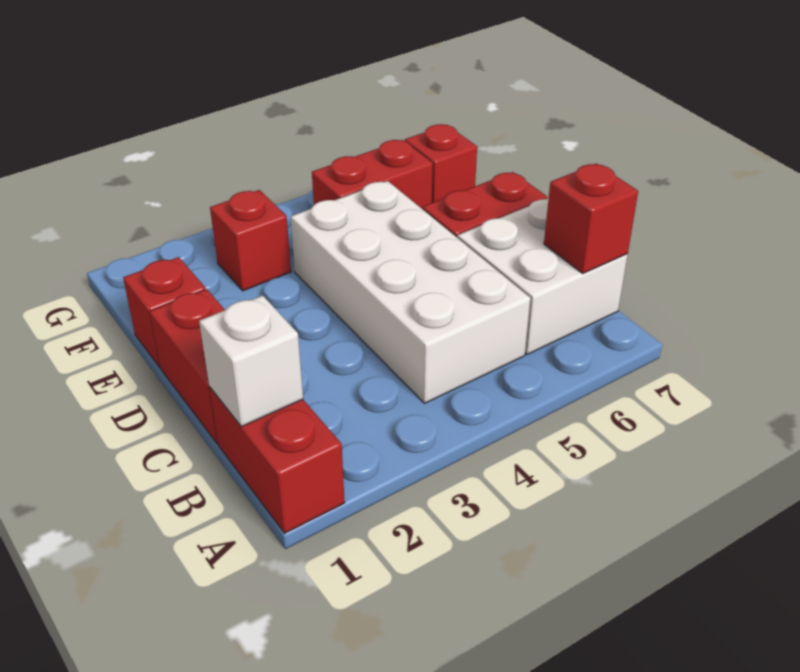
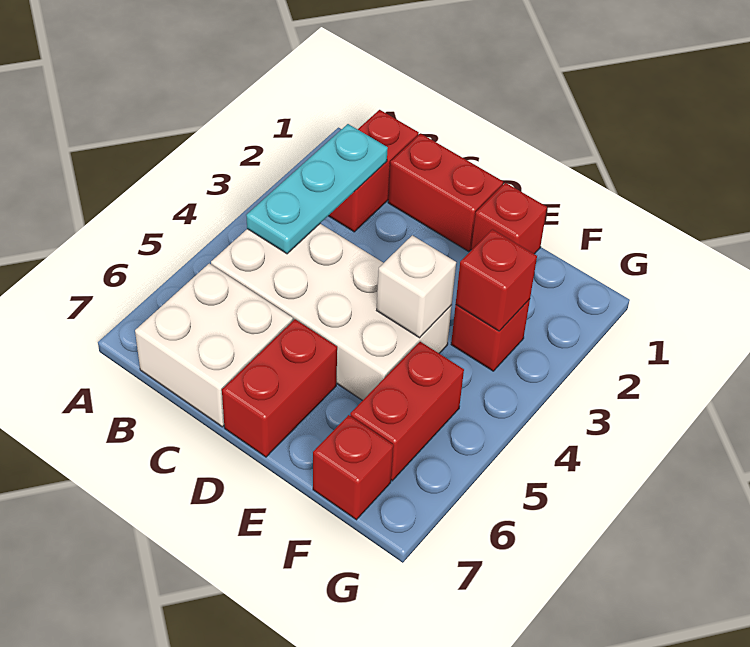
red brick A1:B1 level 1 -> red brick B1:B2 level 1
white brick B1 level 2 -> white brick E4 level 2
none -> cyan plate B2:B4 level 2
red brick B7 level 2 -> red brick F3 level 2

